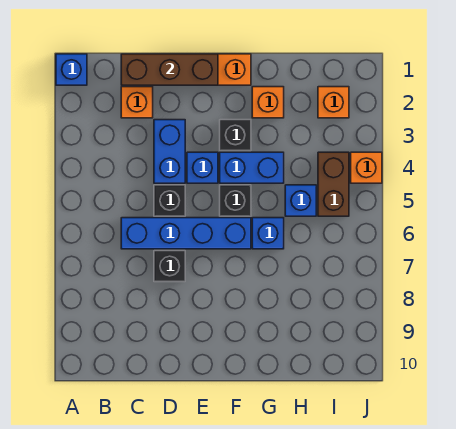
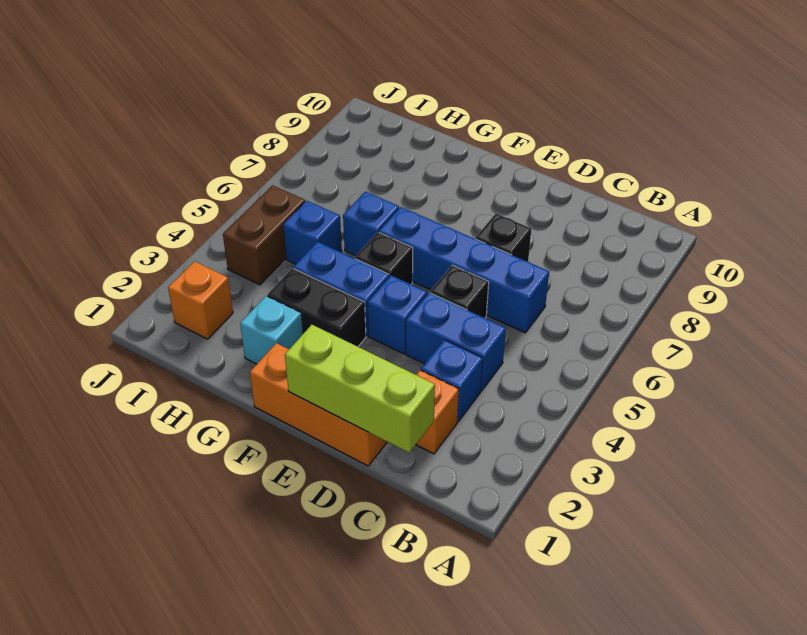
blue brick A1 level 1 -> blue brick C3 level 1
brown brick C1:E1 level 2 -> lime brick C1:E1 level 2
blue brick D3:D4 level 1 -> blue brick C4:D4 level 1
black brick F3 level 1 -> black brick F3:G3 level 1
orange brick G2 level 1 -> cyan brick G2 level 1
orange brick J4 level 1 -> none

